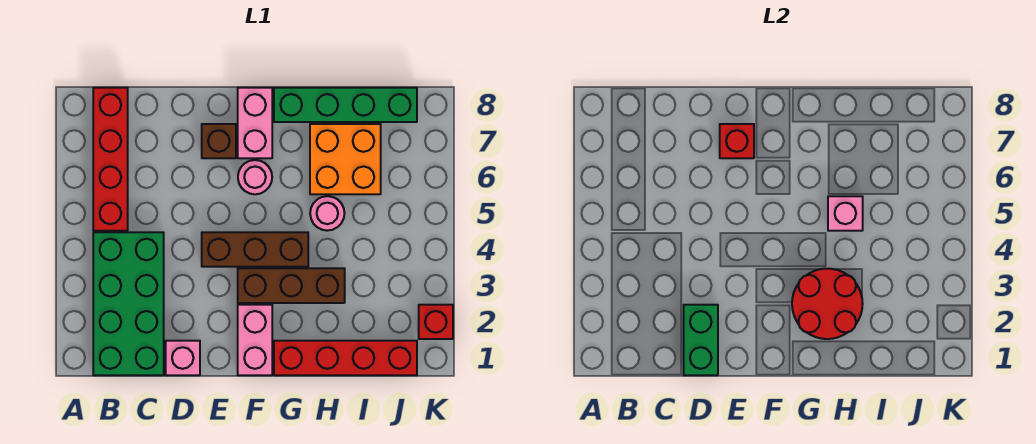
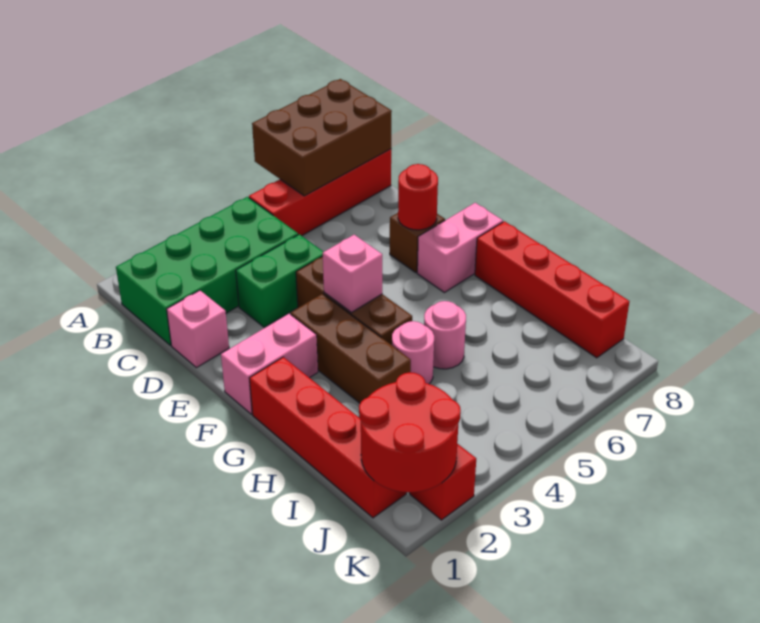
none -> brown brick A6:B8 level 2
green brick D1:D2 level 2 -> green brick D3:D4 level 1
red brick E7 level 2 -> red round brick E7 level 2
pink round brick F6 level 1 -> pink round brick H4 level 1
red round brick G2:H3 level 2 -> red round brick J1:K2 level 2
green brick G8:J8 level 1 -> red brick G8:J8 level 1
pink brick H5 level 2 -> pink brick F4 level 2
orange brick H6:I7 level 1 -> none

